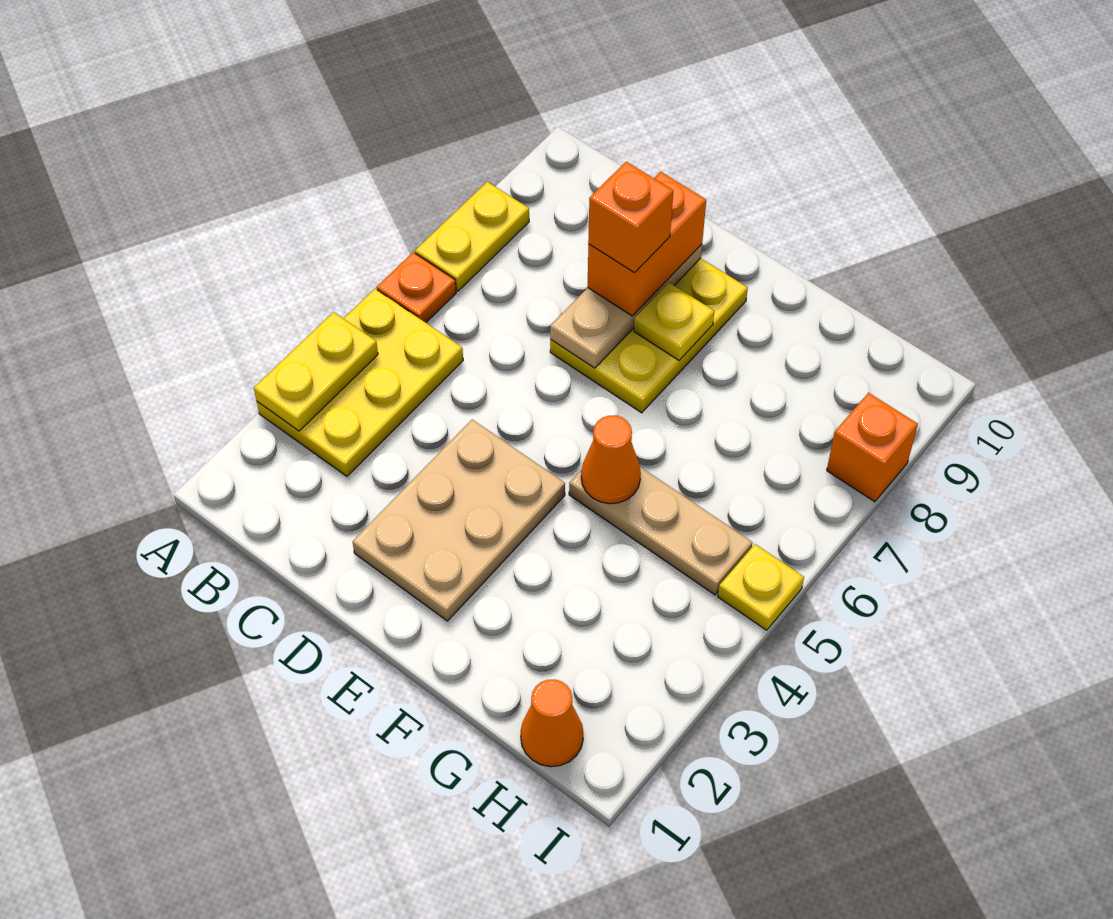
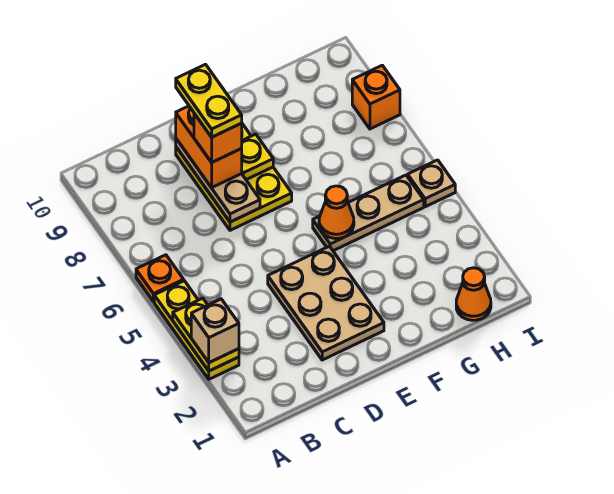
yellow plate A3:B5 level 1 -> yellow plate A3:A5 level 1
none -> tan brick A3 level 3
yellow plate A7:A8 level 1 -> yellow plate D8:D9 level 5
yellow plate I5 level 1 -> tan plate I5 level 1

